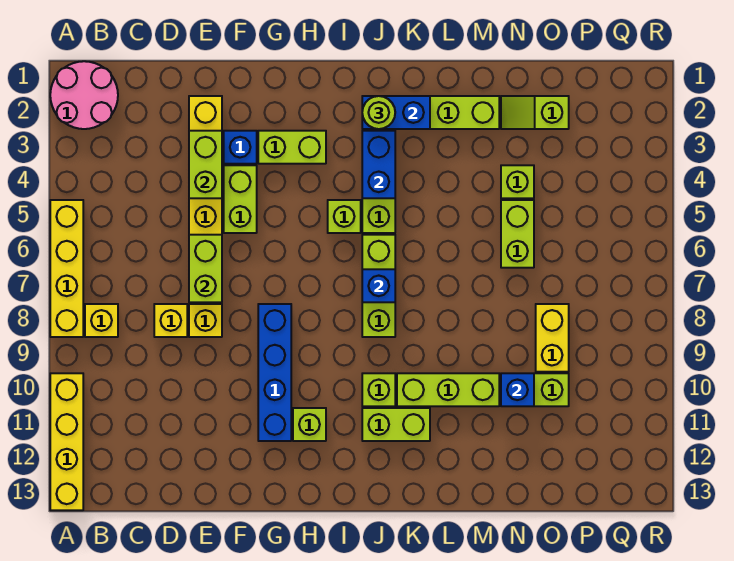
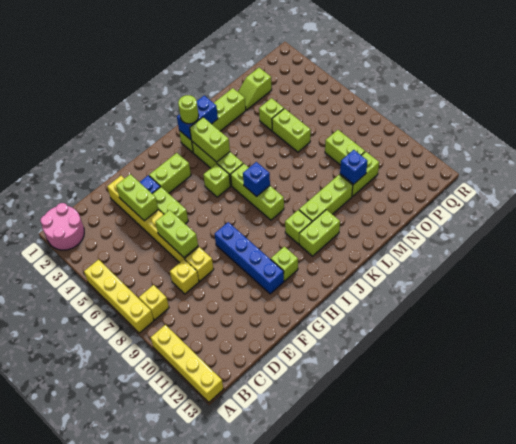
blue brick J3:J4 level 2 -> lime brick J3:J4 level 2
yellow brick O8:O9 level 1 -> lime brick O8:O9 level 1

